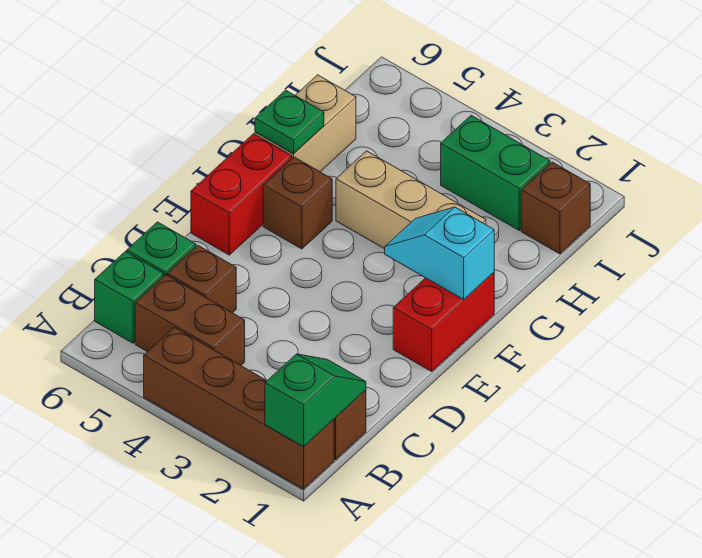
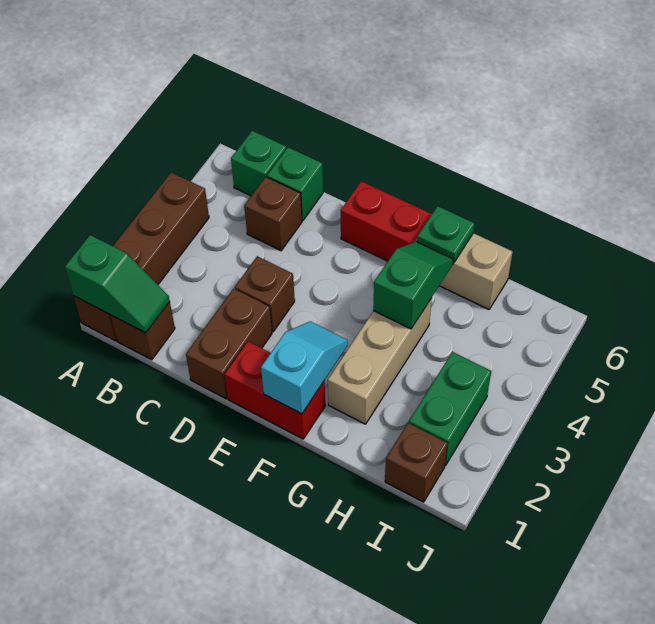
brown brick B4:B5 level 1 -> brown brick D1:D2 level 1
brown brick F5 level 1 -> brown brick D3 level 1
none -> green slope G4:G5 level 2 top 4

